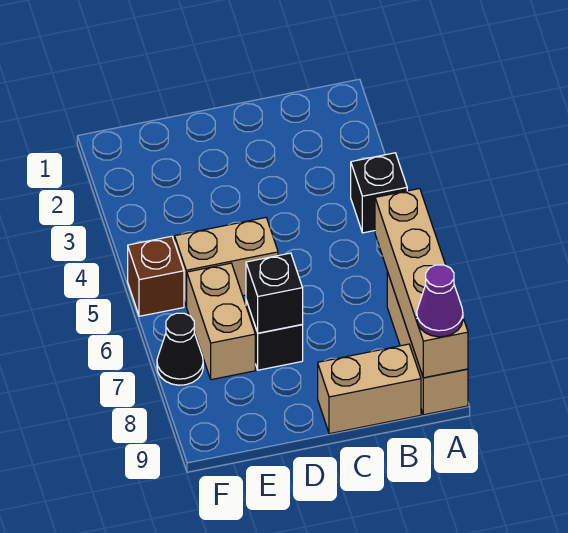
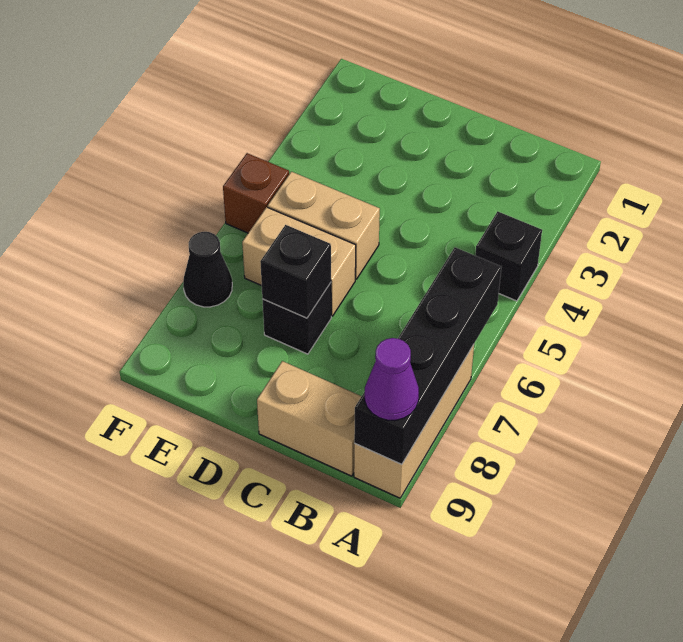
tan brick A6:A9 level 2 -> black brick A6:A9 level 2
tan brick E6:E7 level 1 -> tan brick D6:E6 level 1

